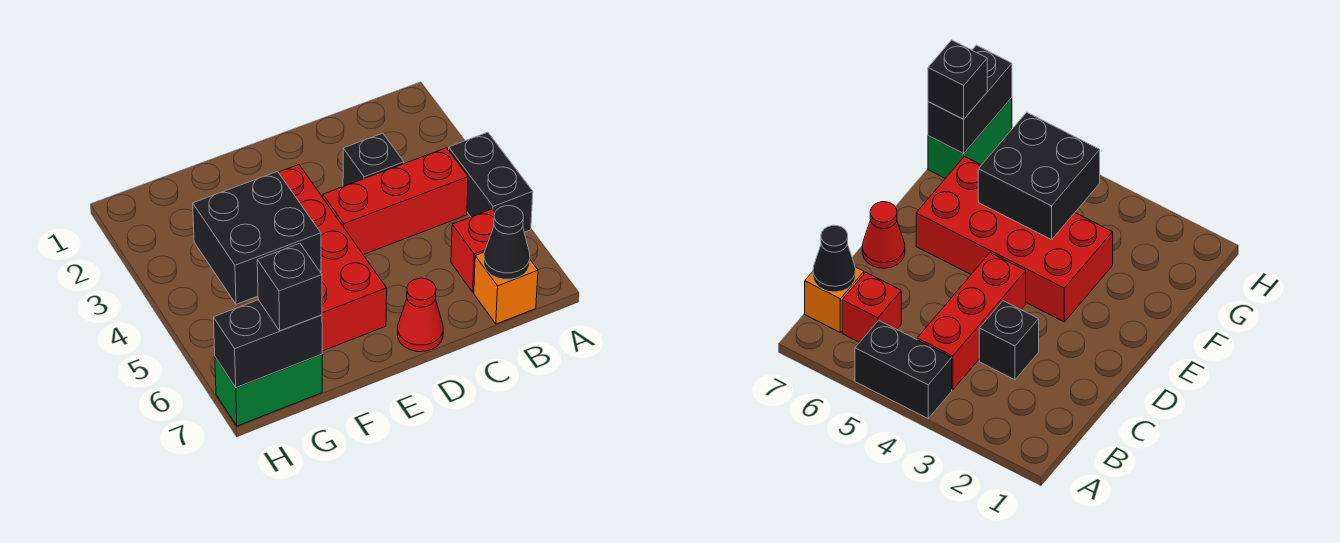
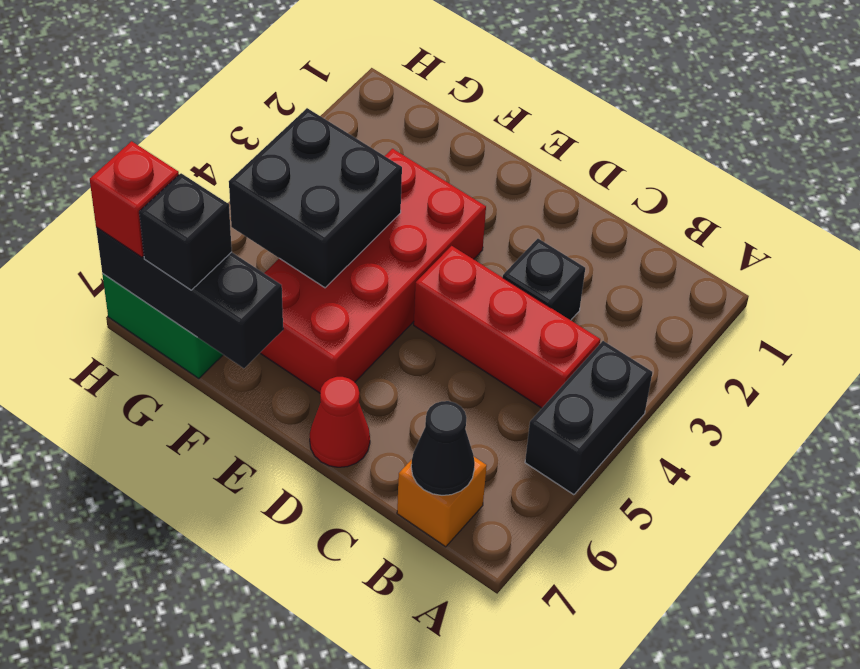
red brick B6 level 1 -> red brick H7 level 3
black brick G7:H7 level 2 -> black brick F7:H7 level 2

